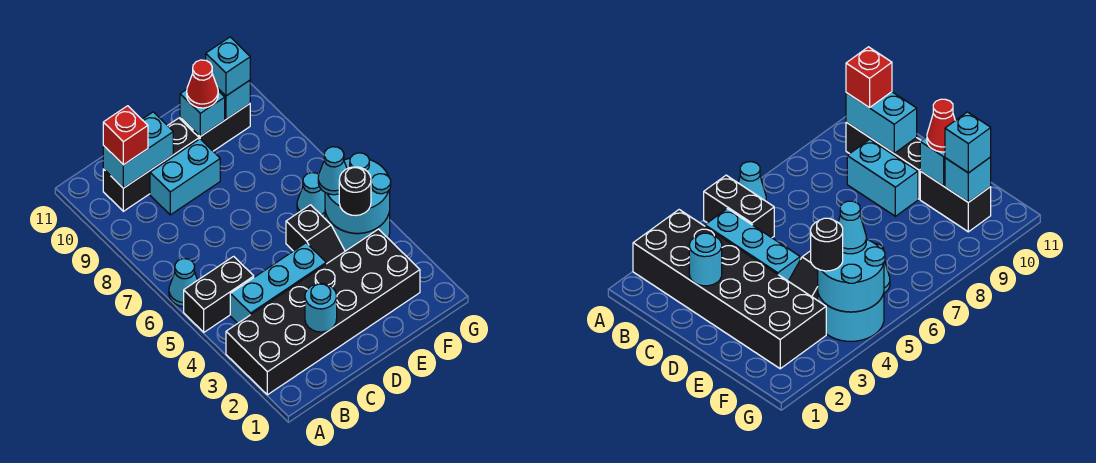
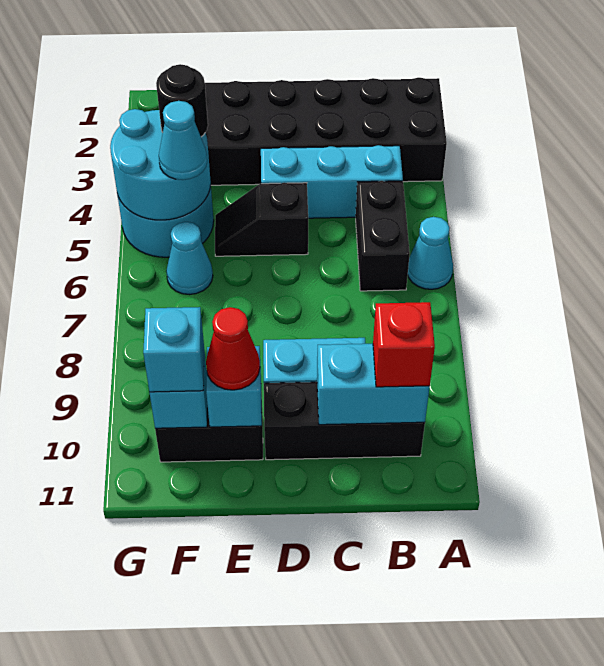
black brick A5:B5 level 1 -> black brick B5:B6 level 1
cyan round brick C2 level 2 -> none
black slope E4:E5 level 1 top 5 -> black slope D5:E5 level 1 top D

